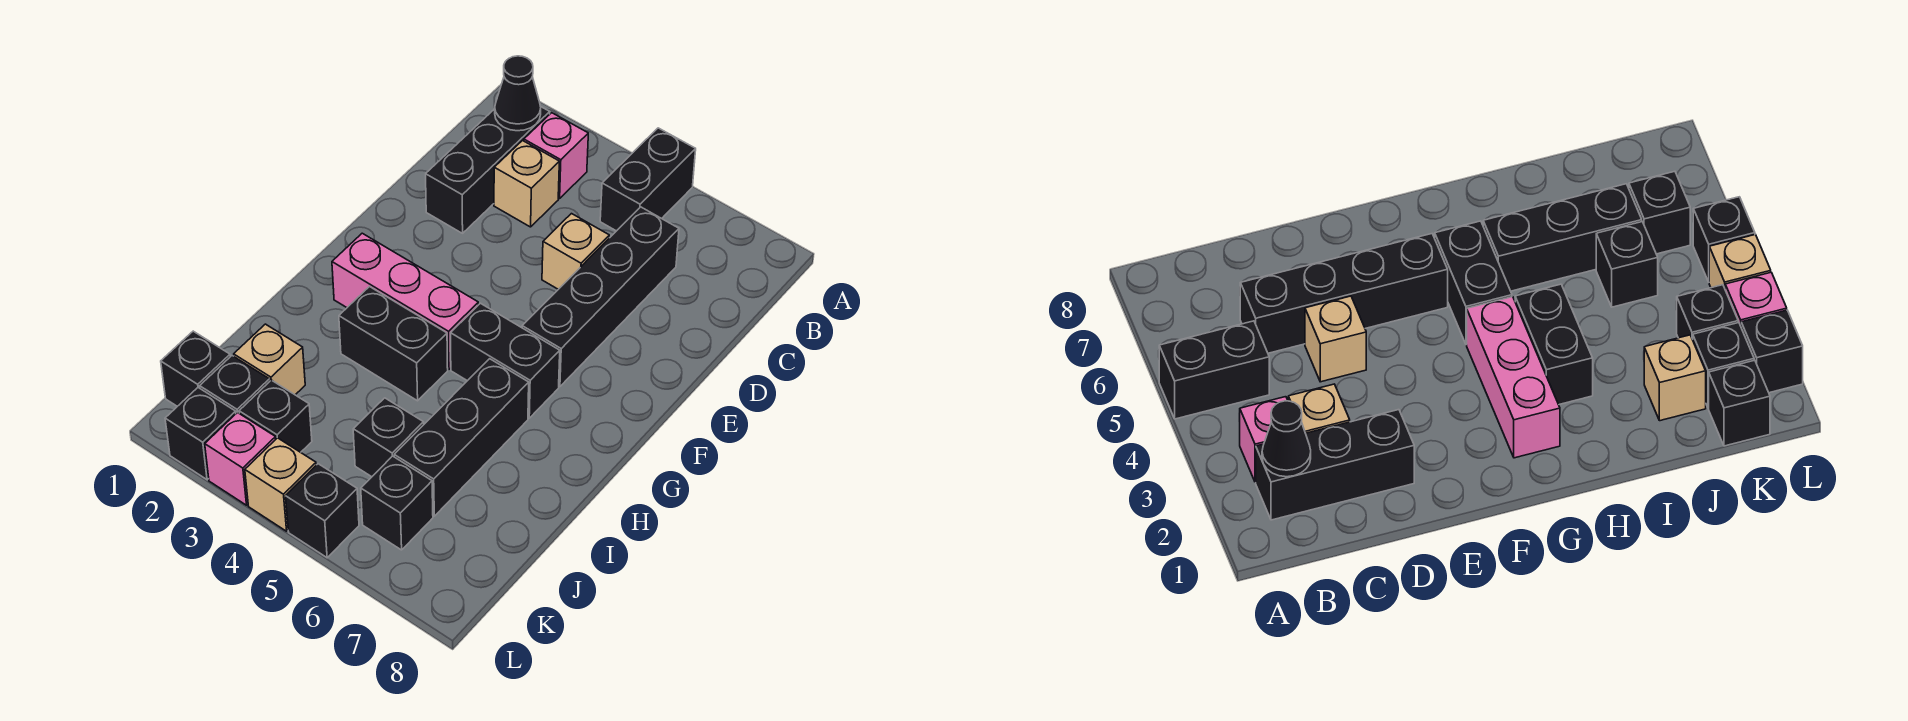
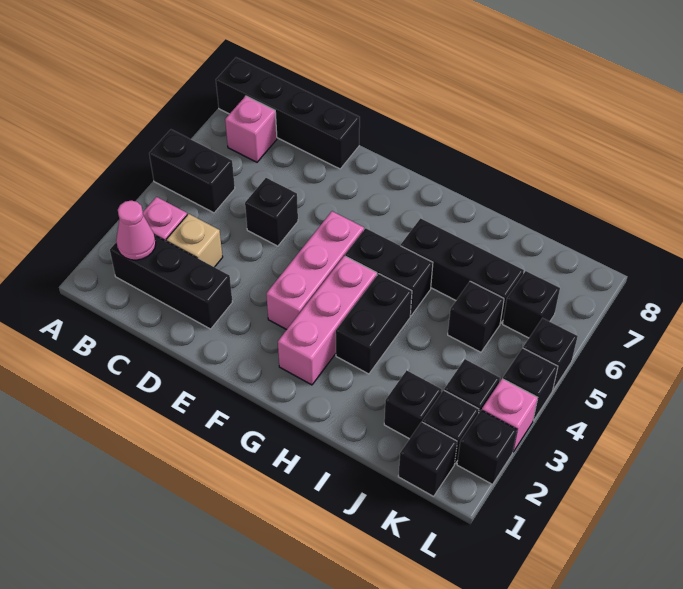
black cone B2 level 2 -> pink cone B2 level 2
none -> pink brick B7 level 1
black brick C6:F6 level 1 -> black brick A8:D8 level 1
tan brick D5 level 1 -> black brick D5 level 1
none -> pink brick F3:F5 level 1
black brick G5:G6 level 1 -> black brick G5:H5 level 1
tan brick J2 level 1 -> black brick J2 level 1
tan brick L4 level 1 -> black brick L4 level 1

